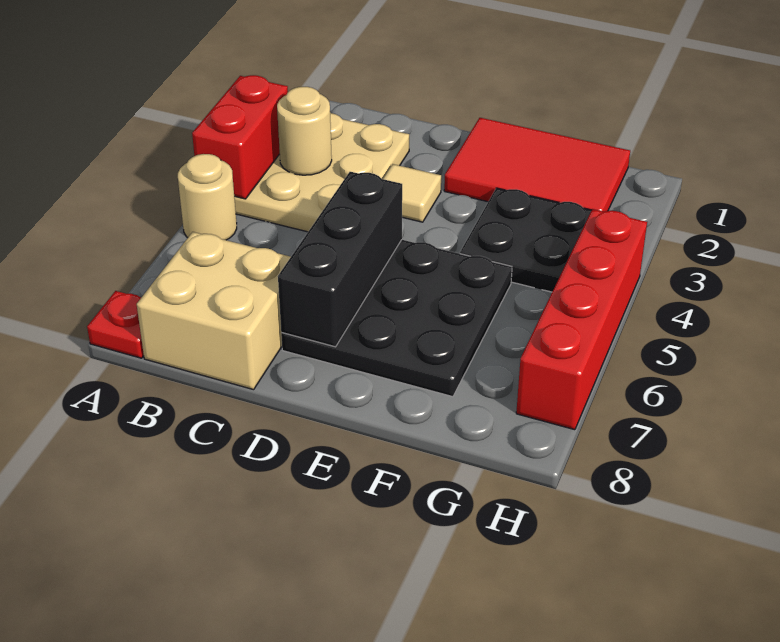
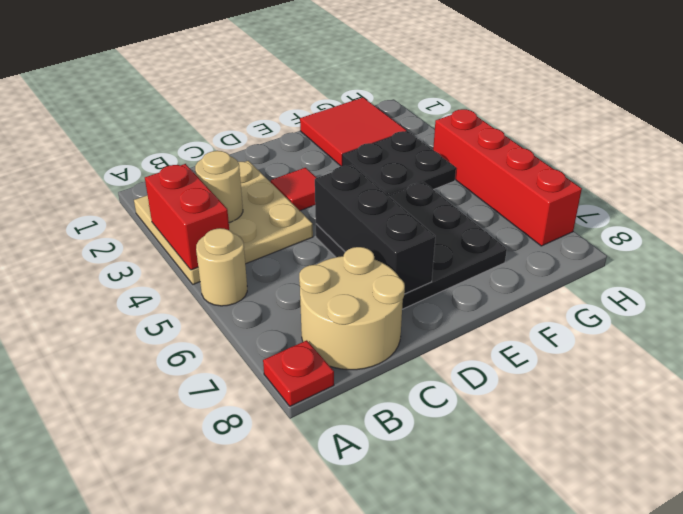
tan brick B7:C8 level 1 -> tan round brick B7:C8 level 1
tan tile D3 level 1 -> red tile D3 level 1
red tile E1:G2 level 1 -> red tile F1:G2 level 1

